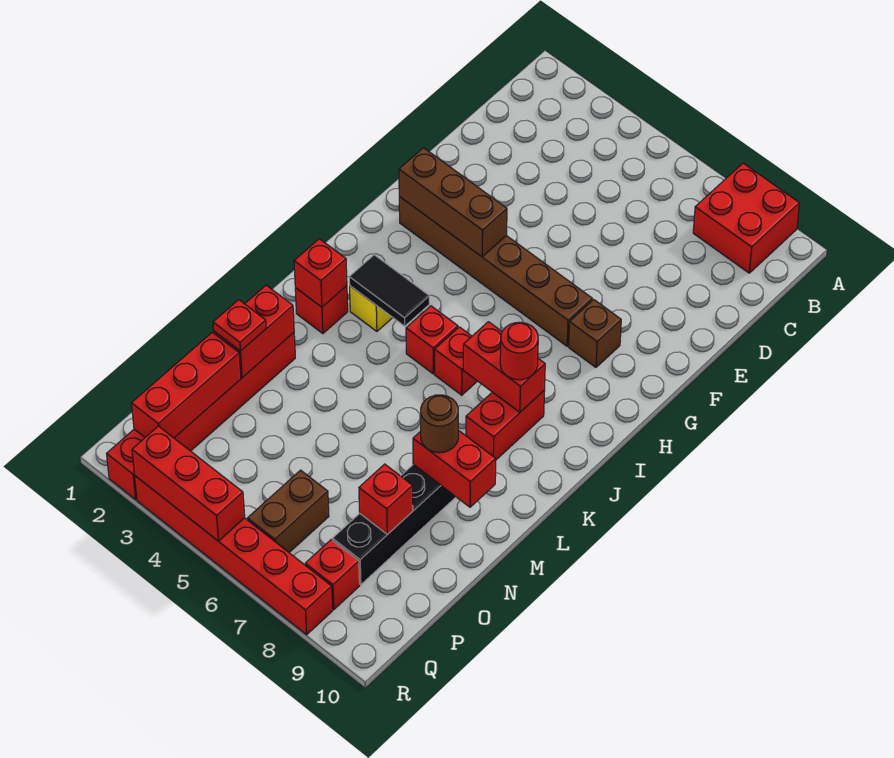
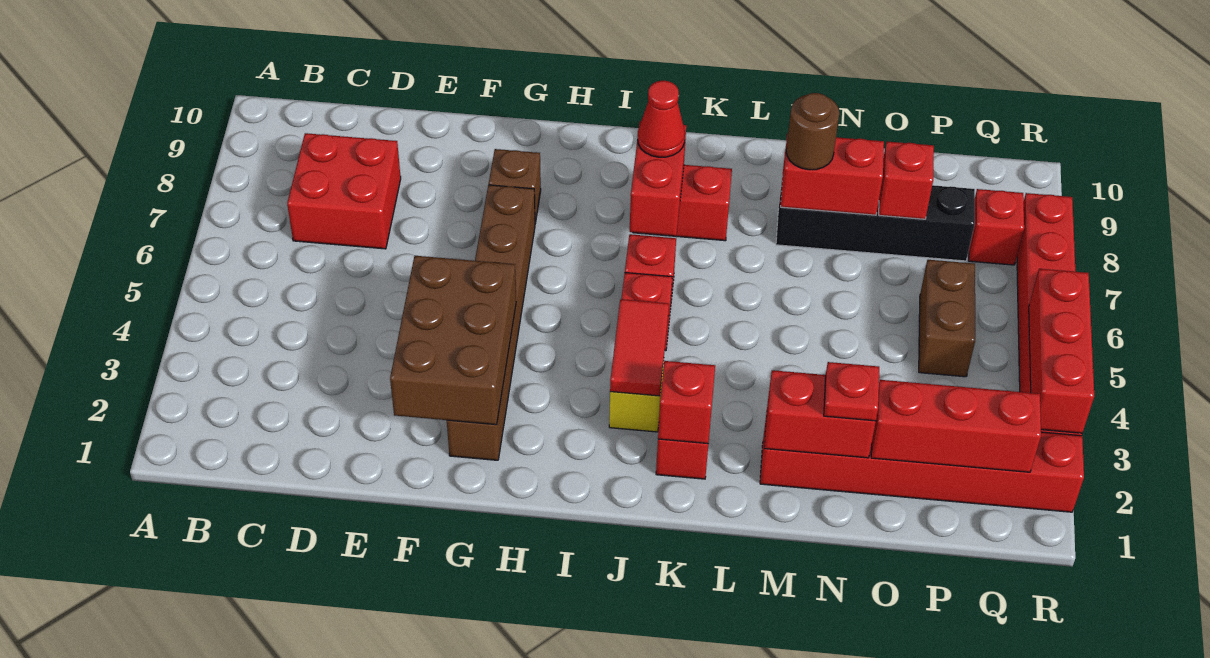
red brick A8:B9 level 1 -> red brick C7:D8 level 1
brown brick G2:G4 level 2 -> brown brick F2:G4 level 2
black tile J3:J4 level 2 -> red tile J3:J4 level 2
red round brick J8 level 3 -> red cone J8 level 3
red brick M8:M9 level 2 -> red brick M8:N8 level 2
brown brick P6:Q6 level 1 -> brown brick P5:P6 level 1

